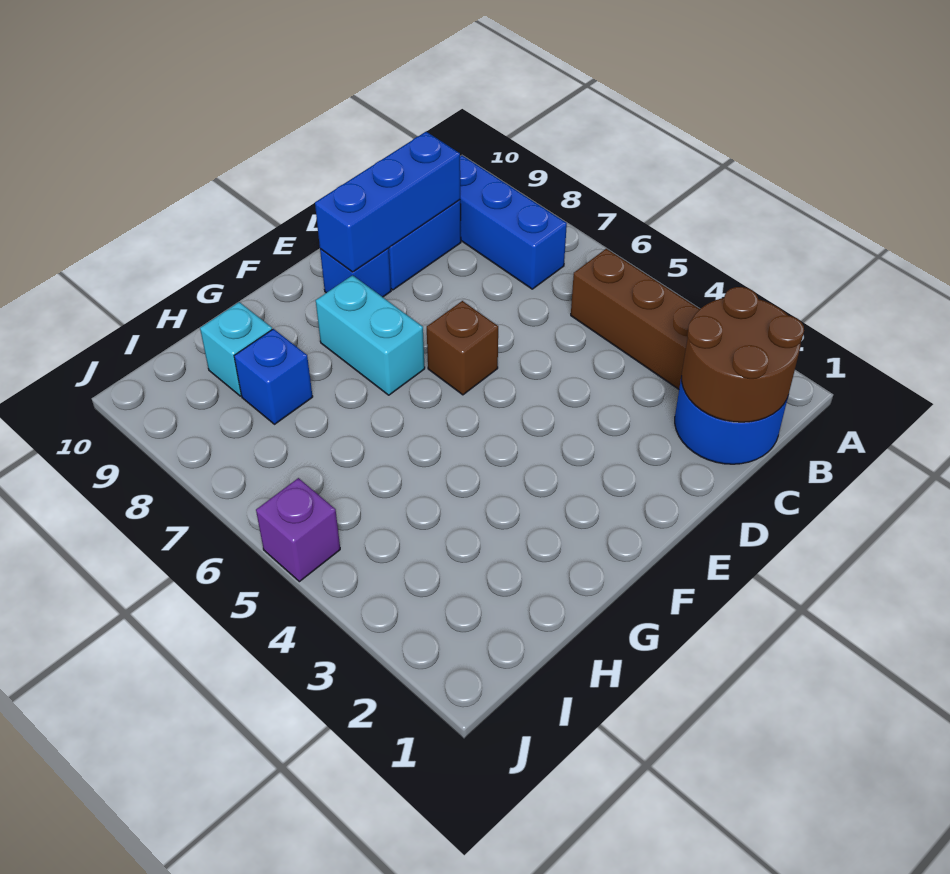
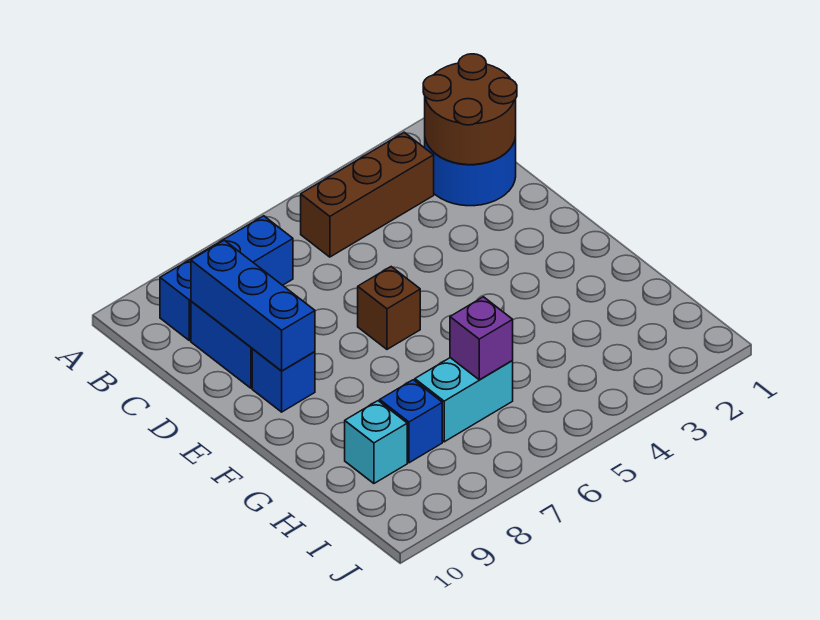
cyan brick F7:F8 level 1 -> cyan brick H6:H7 level 1
purple brick J5 level 1 -> purple brick H6 level 2

